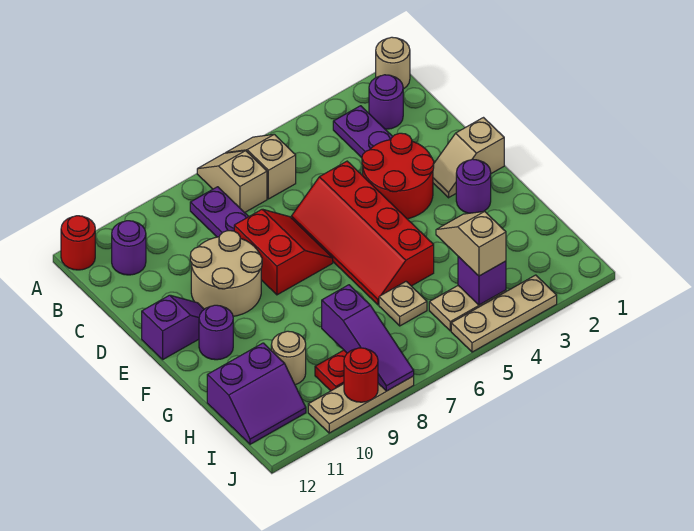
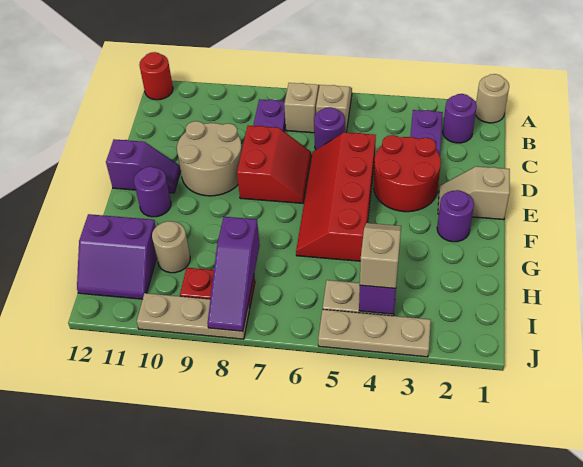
purple round brick B11 level 1 -> purple round brick C6 level 1
tan plate H6 level 1 -> none
red round brick J9 level 2 -> none

